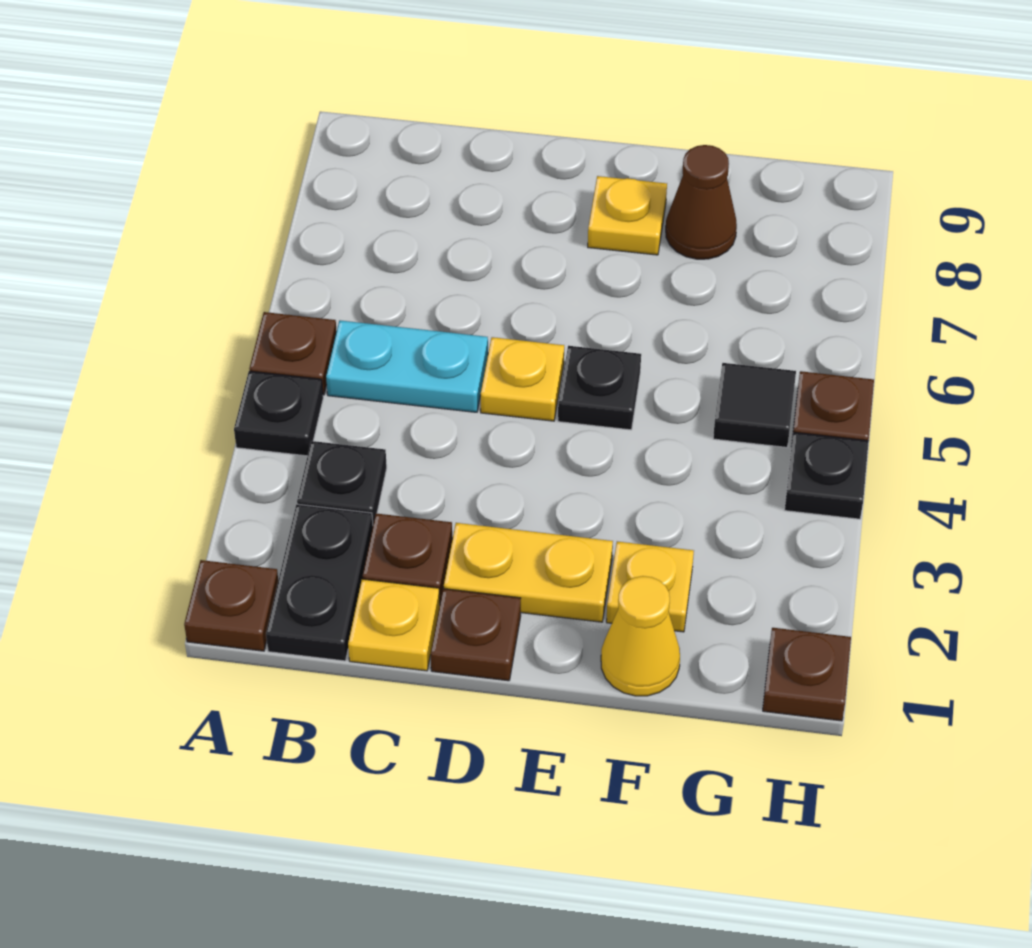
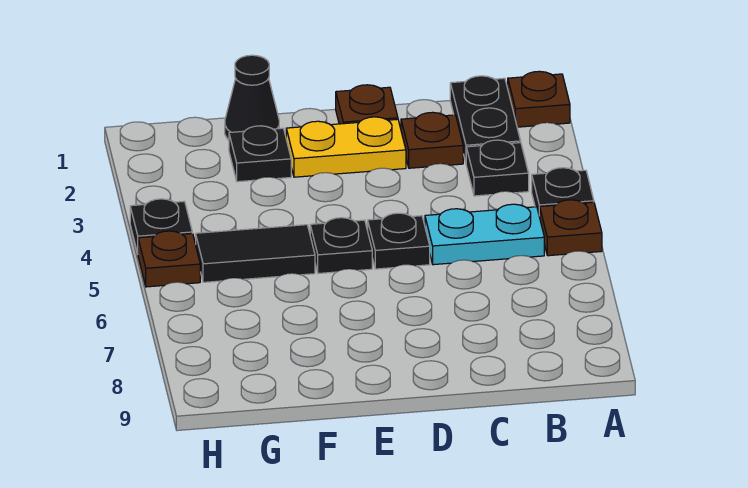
yellow plate C1 level 1 -> none
yellow plate D5 level 1 -> black plate D5 level 1
yellow plate E8 level 1 -> none
yellow cone F1 level 1 -> black cone F1 level 1
yellow plate F2 level 1 -> black plate F2 level 1
brown cone F8 level 1 -> none
black tile G5 level 1 -> black tile F5:G5 level 1
brown plate H1 level 1 -> none

